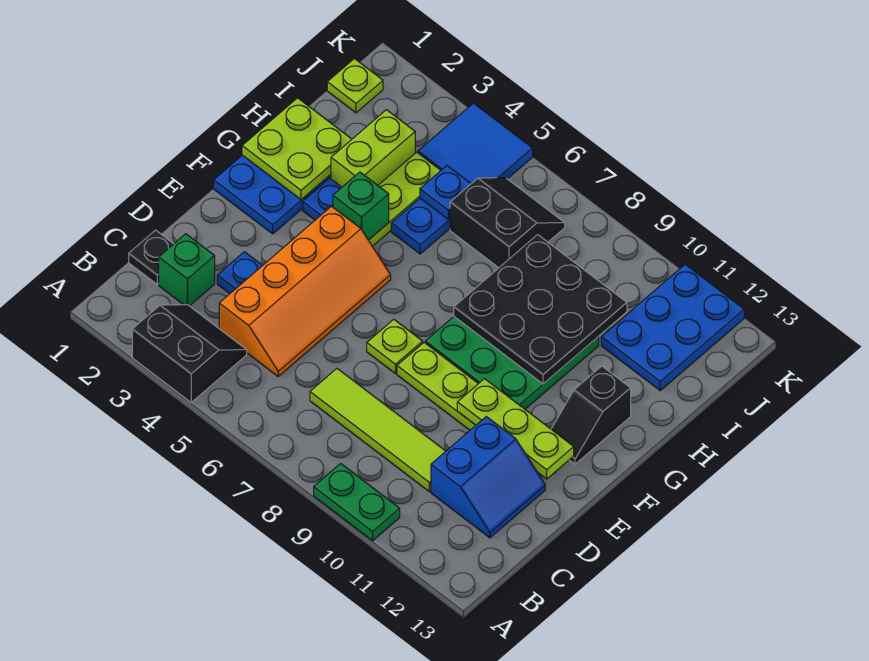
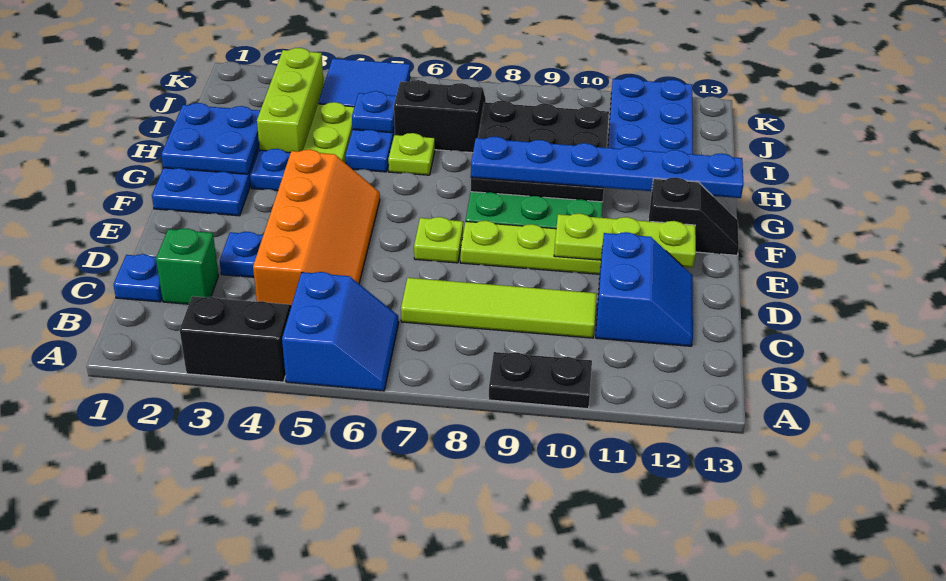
none -> blue slope A5:B6 level 1 top 5
green plate A9:A10 level 1 -> black plate A9:A10 level 1
black plate C1 level 1 -> blue plate C1 level 1
black slope F12:G12 level 1 top G -> black slope F12:F13 level 1 top 12
lime plate G1:H2 level 2 -> blue plate G1:H2 level 2
green brick G4 level 2 -> none
none -> blue plate G8:G13 level 3
lime brick H3:I3 level 1 -> lime brick H3:J3 level 1
lime plate J1 level 1 -> lime plate H6 level 1

